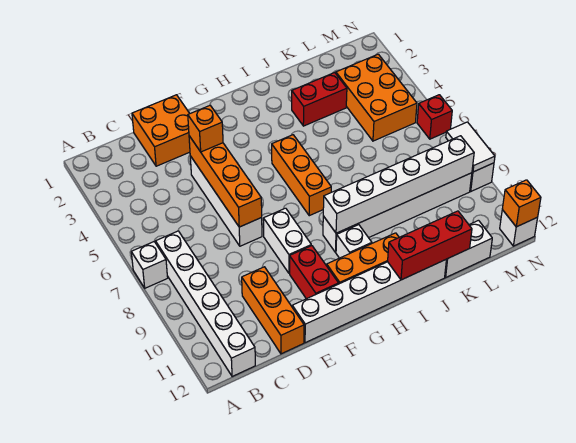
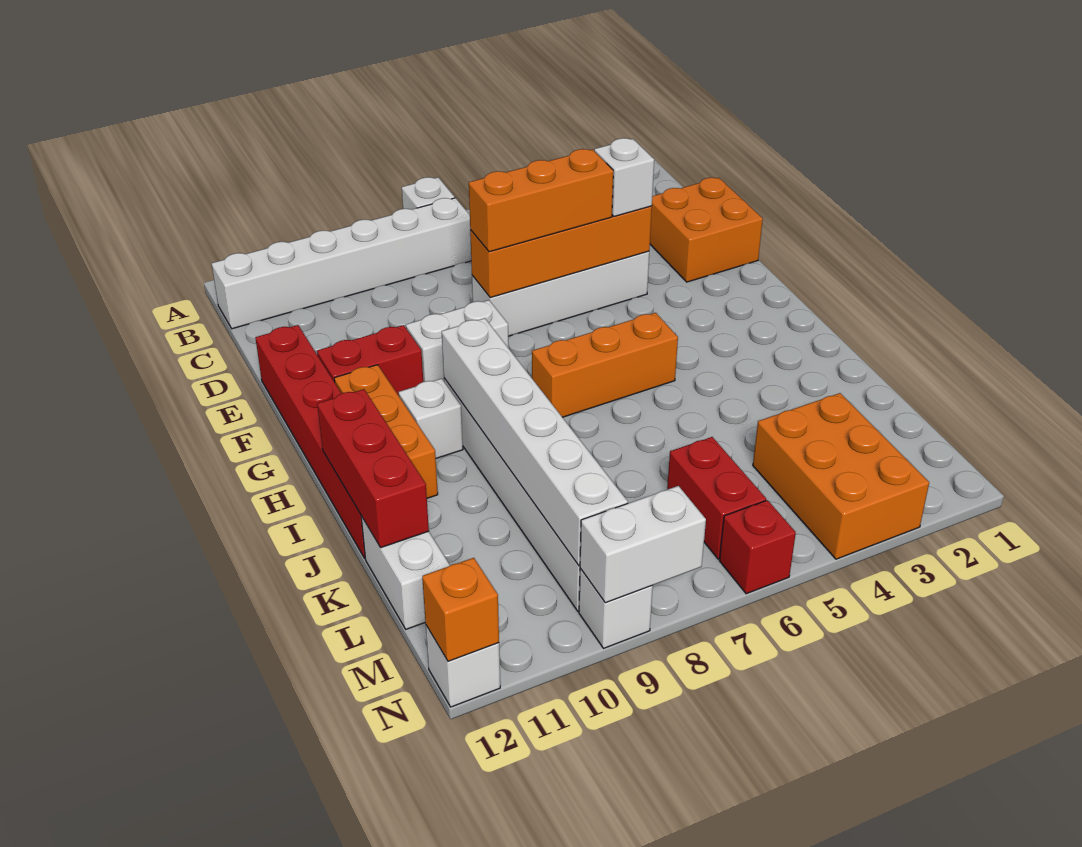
orange brick D10:D12 level 1 -> orange brick E5:E7 level 3
orange brick E4 level 3 -> white brick E4 level 3
white brick E12:J12 level 1 -> red brick E12:J12 level 1
red brick J3:K3 level 1 -> red brick L6:M6 level 1
orange brick L3:M5 level 1 -> orange brick L3:N4 level 1
white tile N8:N9 level 2 -> white brick N8:N9 level 2

